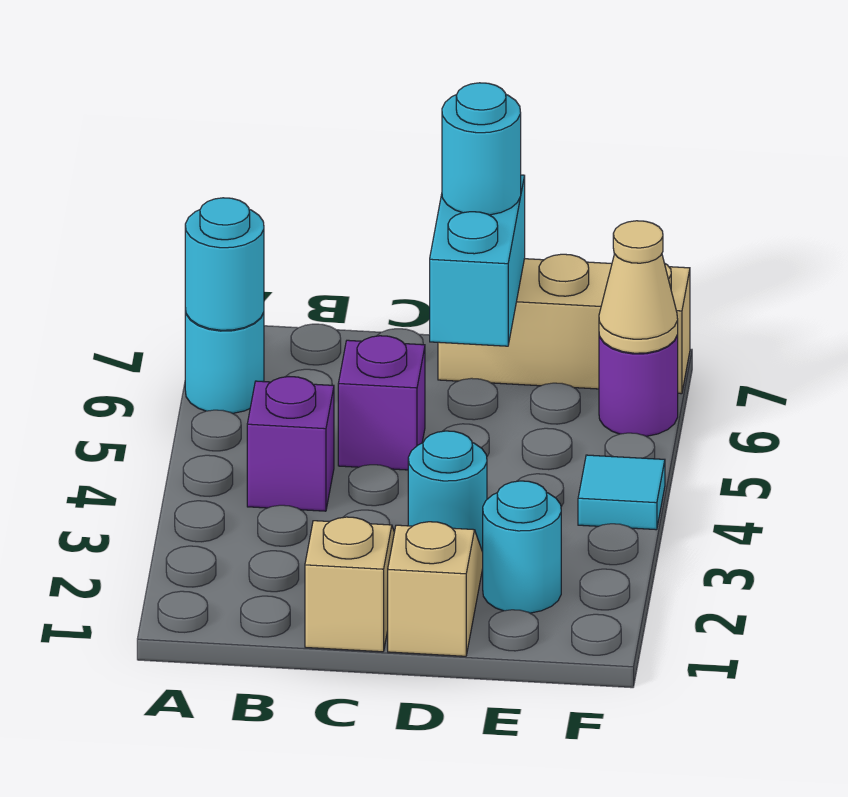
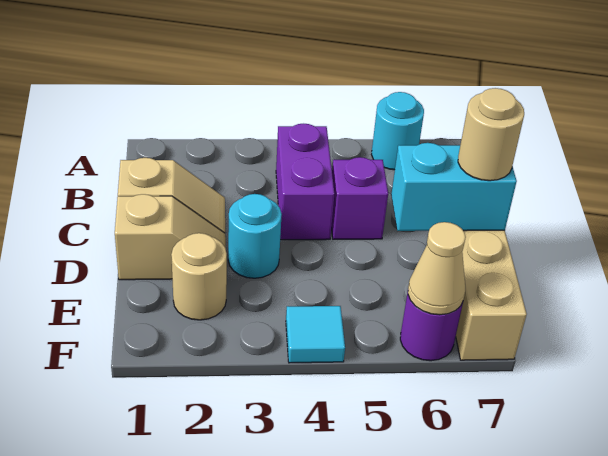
cyan round brick A6 level 2 -> none
purple brick B4 level 1 -> purple brick B4:C4 level 1
cyan round brick D7 level 3 -> tan round brick D7 level 3
cyan round brick E2 level 1 -> tan round brick E2 level 1

